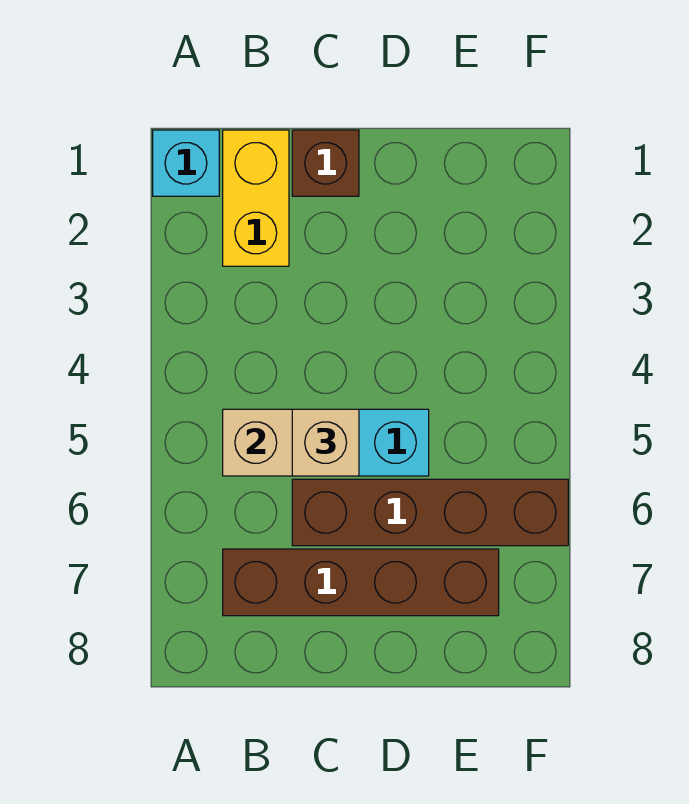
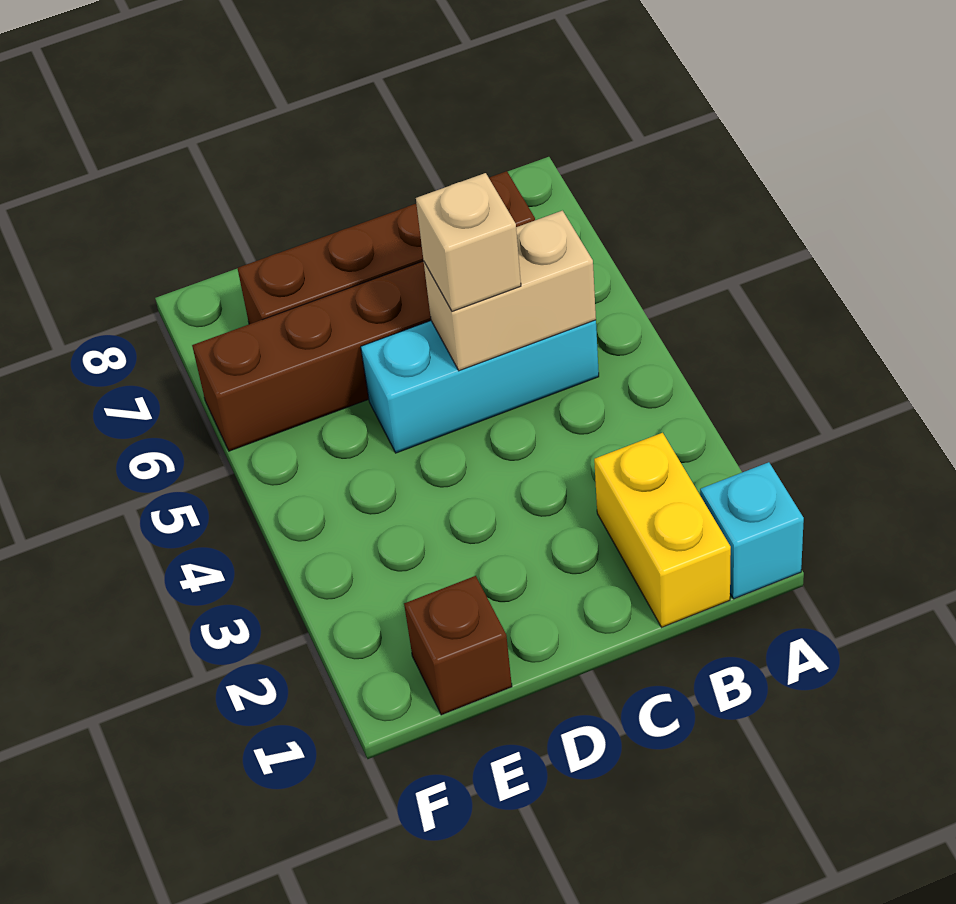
brown brick C1 level 1 -> brown brick E1 level 1

